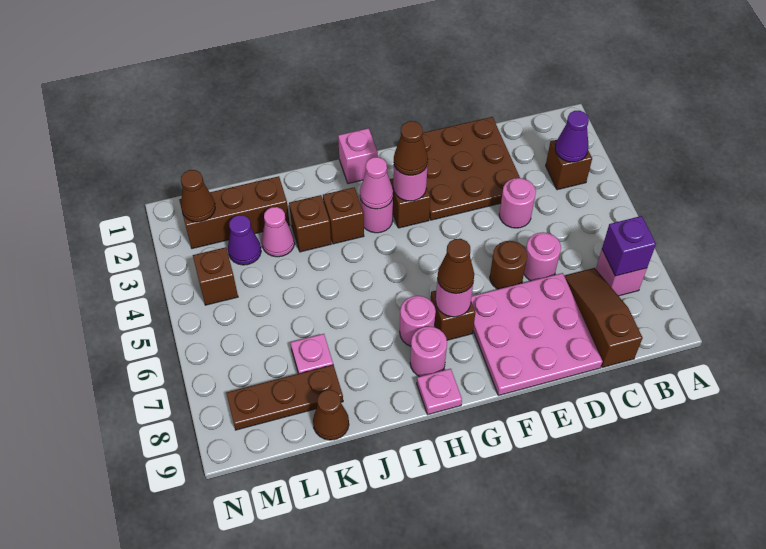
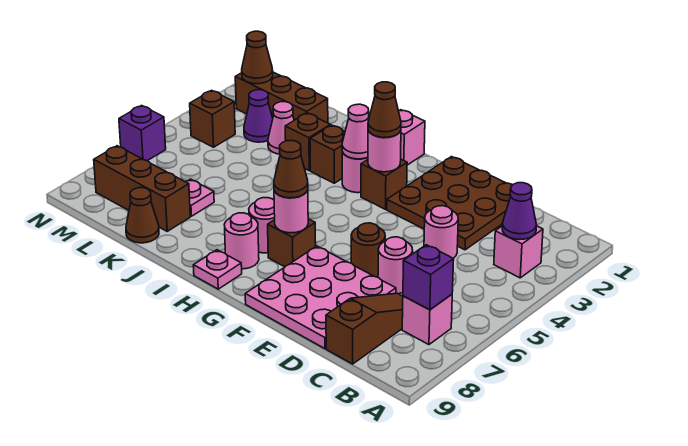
brown brick B3 level 1 -> pink brick B3 level 1
brown plate K8:M8 level 1 -> brown brick K8:M8 level 1
none -> purple brick N6 level 1

